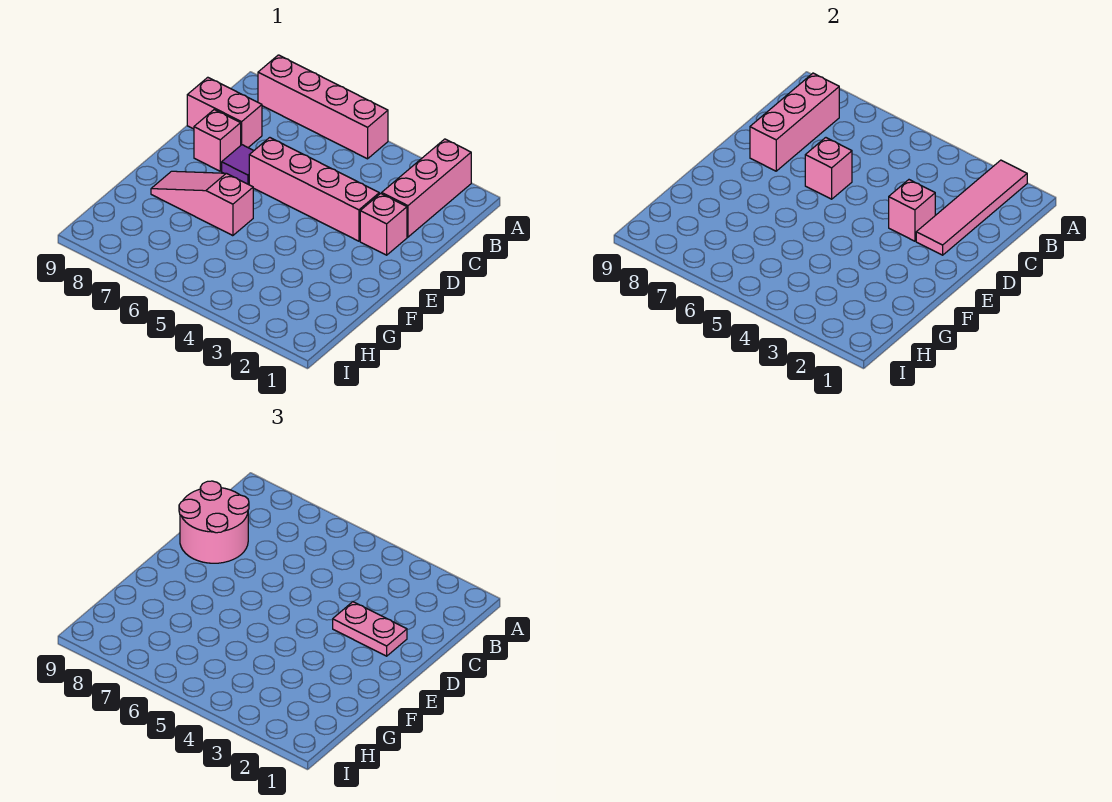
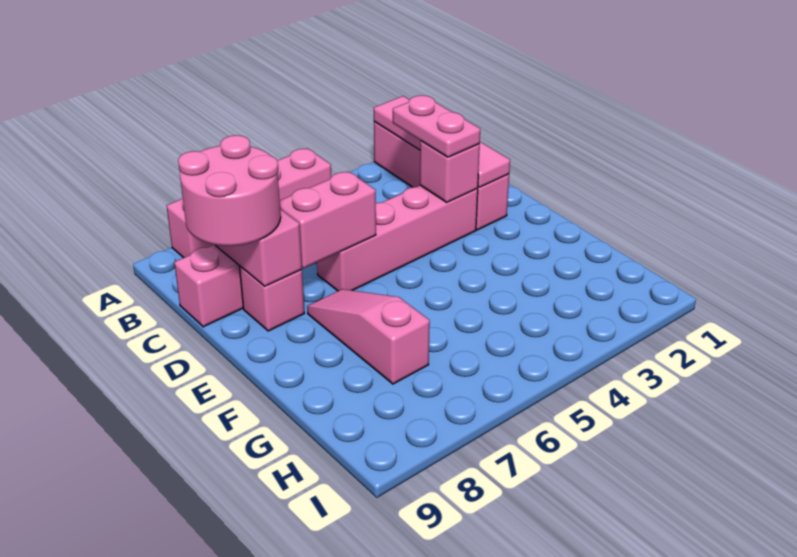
pink plate D2:D3 level 3 -> pink plate C3:D3 level 3
pink brick D6 level 2 -> pink brick D6:D7 level 2
purple tile D7 level 1 -> none
pink slope F6:F8 level 1 top 6 -> pink slope E7:G7 level 1 top G

